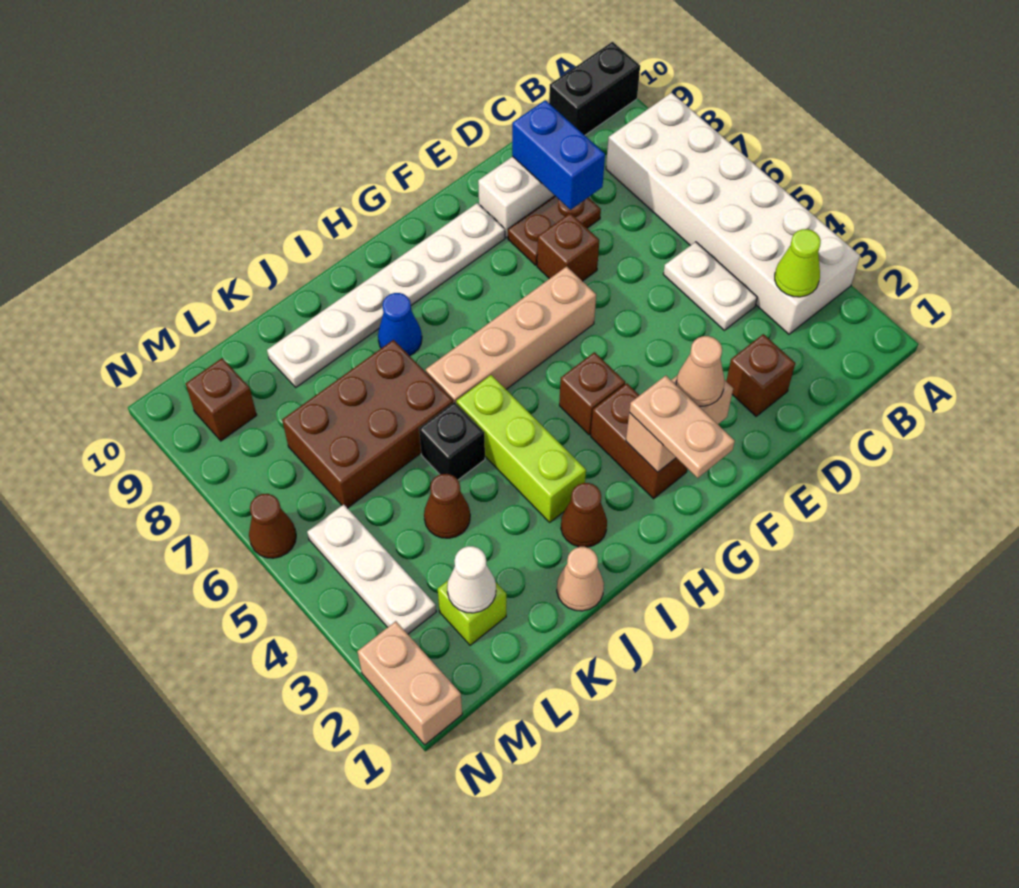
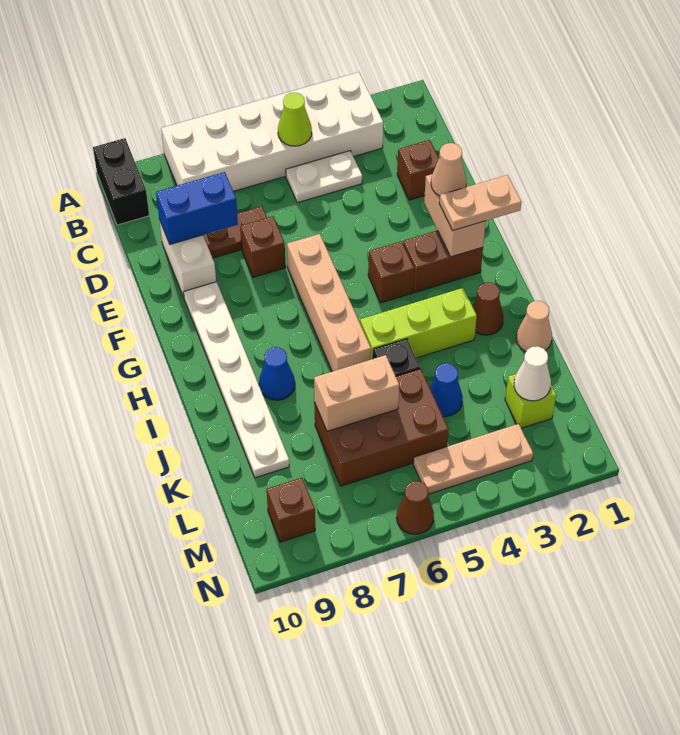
lime cone B3 level 2 -> lime cone B5 level 2
brown plate D8:E8 level 1 -> brown plate D7:D8 level 1
brown brick J6:L7 level 1 -> brown brick K5:L7 level 1
brown cone K4 level 1 -> blue cone K4 level 1
white plate M3:M5 level 1 -> tan plate M3:M5 level 1
tan brick N1:N2 level 1 -> tan brick K6:K7 level 2

